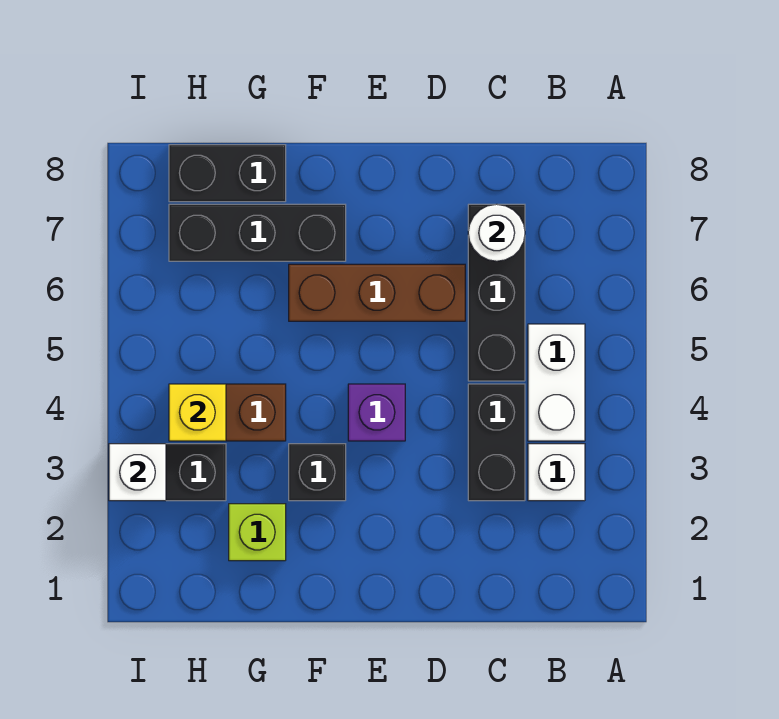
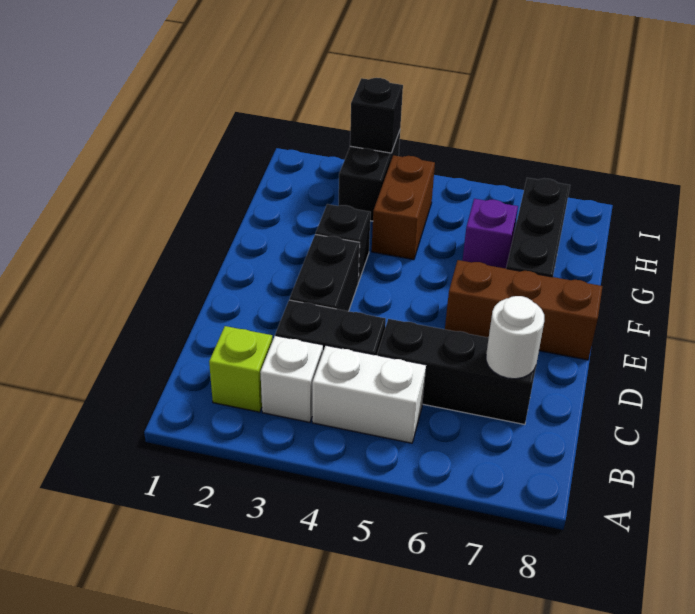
brown brick D6:F6 level 1 -> brown brick E6:E8 level 1
purple brick E4 level 1 -> purple brick G6 level 1
lime brick G2 level 1 -> lime brick B2 level 1
black brick G8:H8 level 1 -> black brick D3:E3 level 1
yellow brick H4 level 2 -> none
white brick I3 level 2 -> black brick I3 level 2

